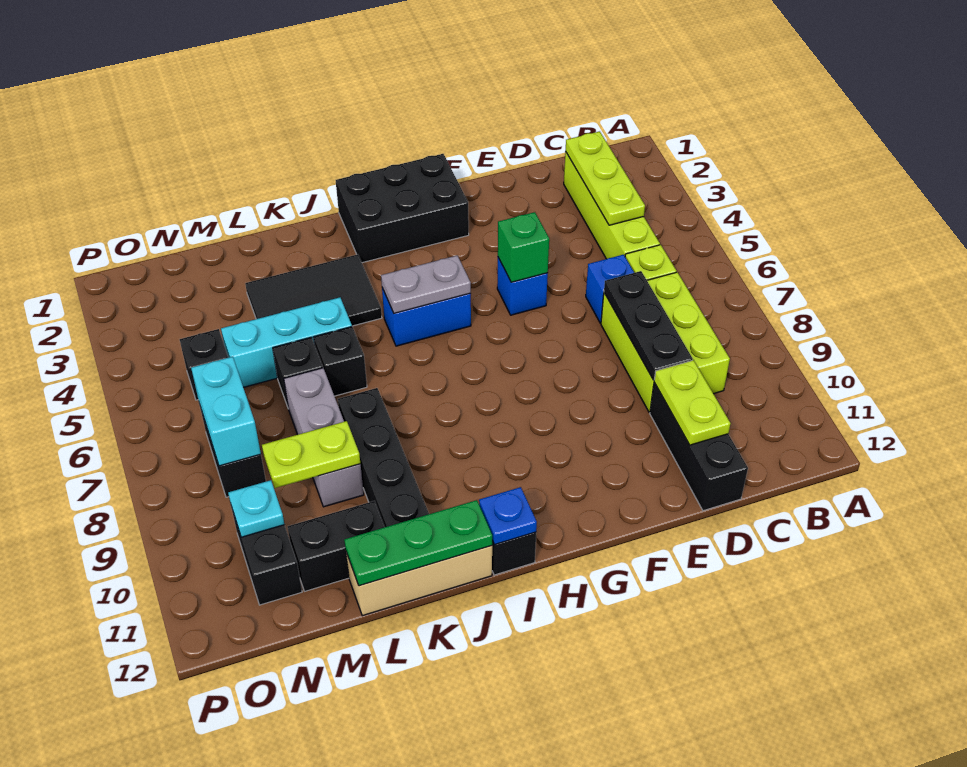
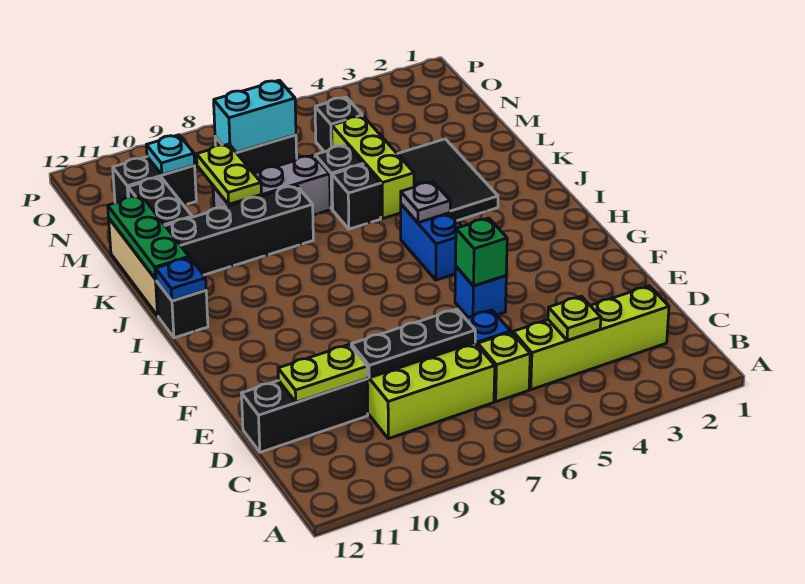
lime plate C2:C4 level 2 -> lime plate C4 level 2
black brick G1:I2 level 1 -> none
grey plate H5:I5 level 2 -> grey plate I5 level 2
cyan brick K5:M5 level 1 -> lime brick K5:M5 level 1

